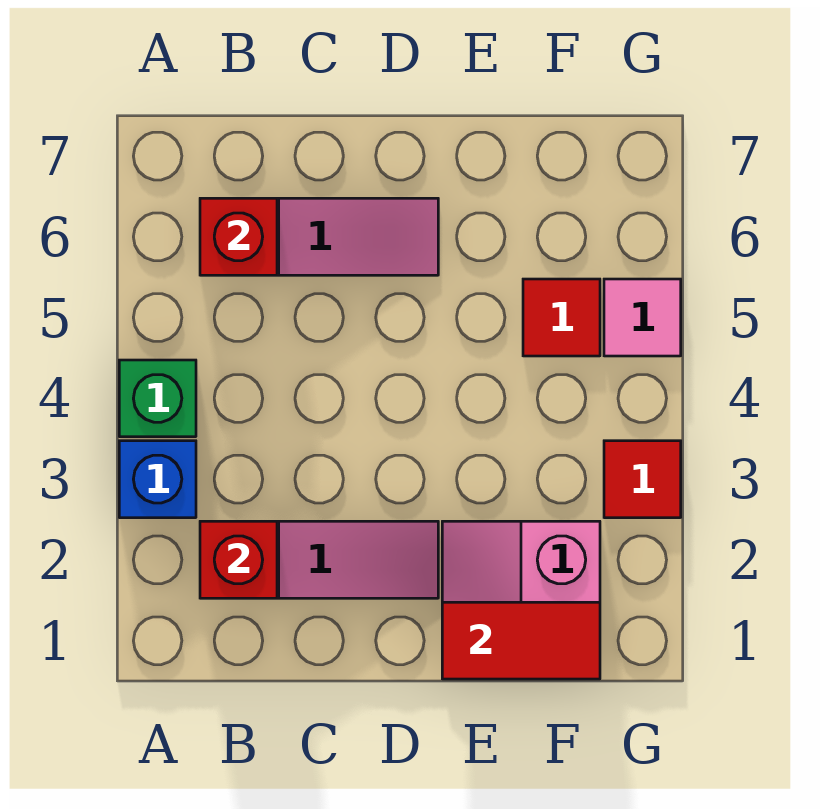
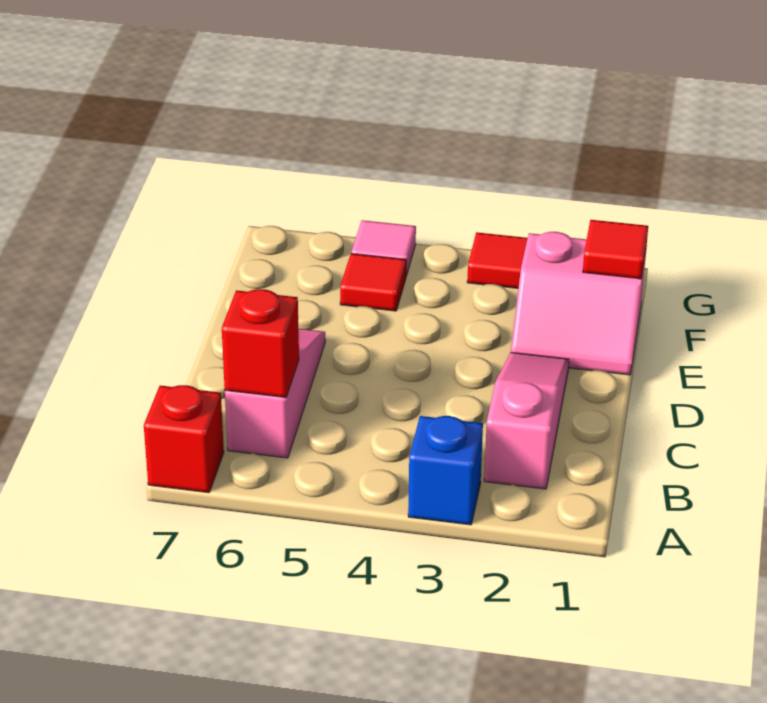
green brick A4 level 1 -> none
red brick B2 level 2 -> red brick A7 level 1
red tile E1:F1 level 2 -> red tile F1 level 2

